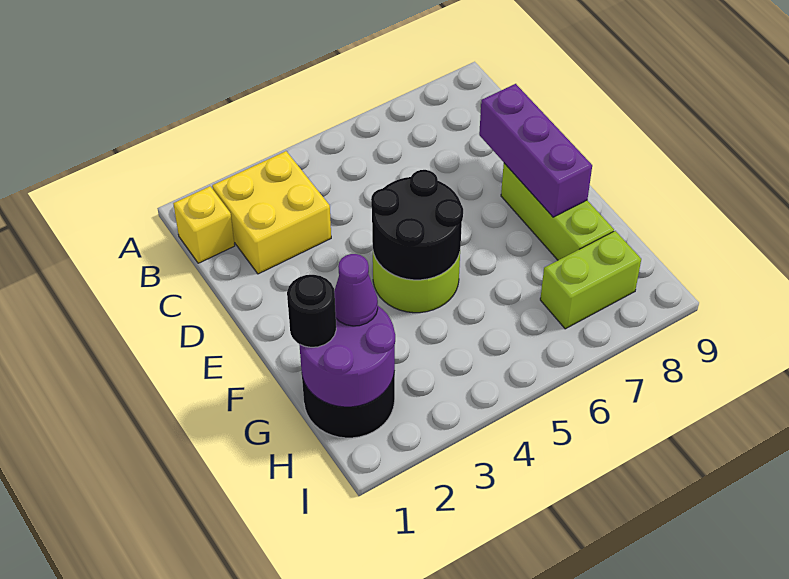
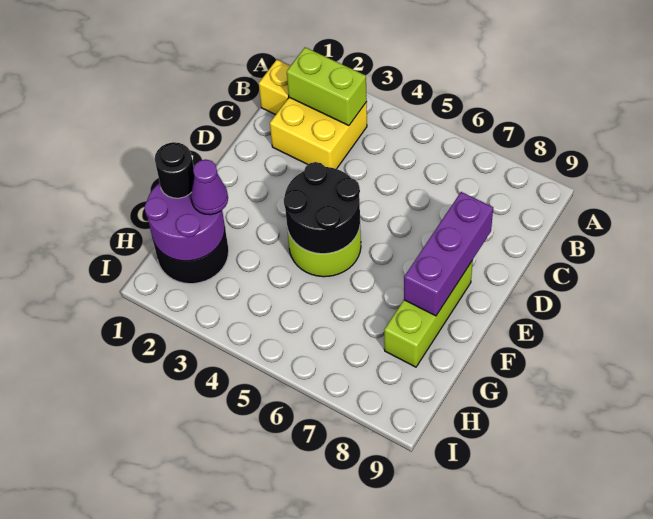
lime brick H7:H8 level 1 -> lime brick B2:B3 level 2

